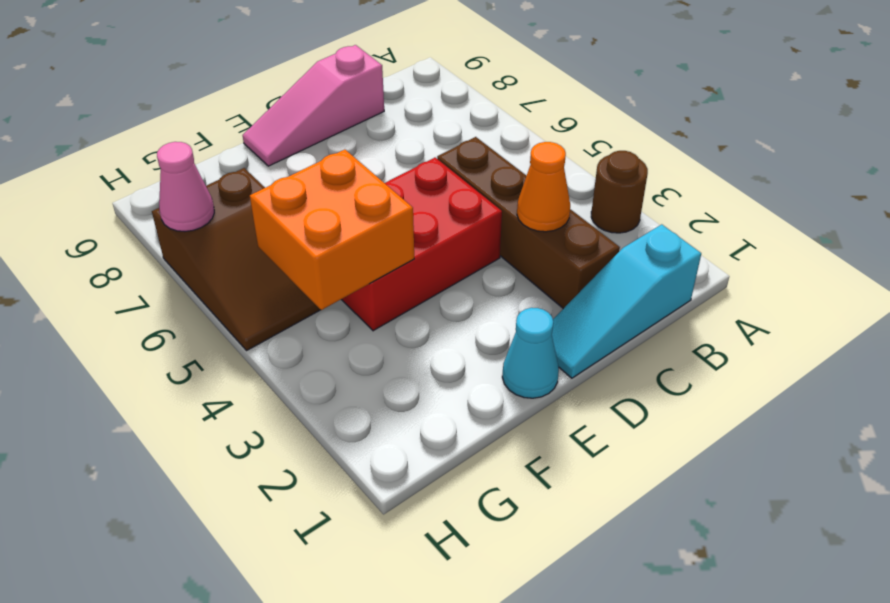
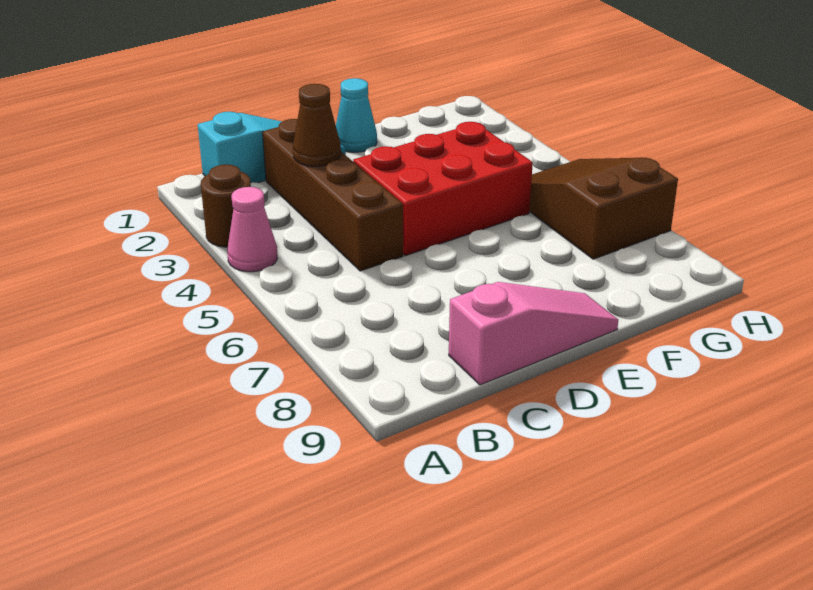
orange cone C3 level 2 -> brown cone C3 level 2
orange brick F4:G5 level 2 -> none
pink cone H7 level 2 -> pink cone A4 level 1

